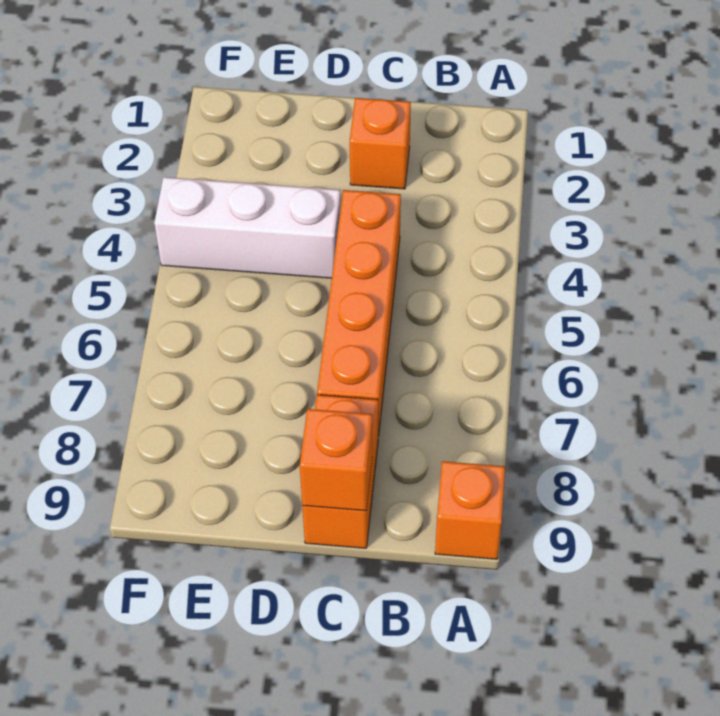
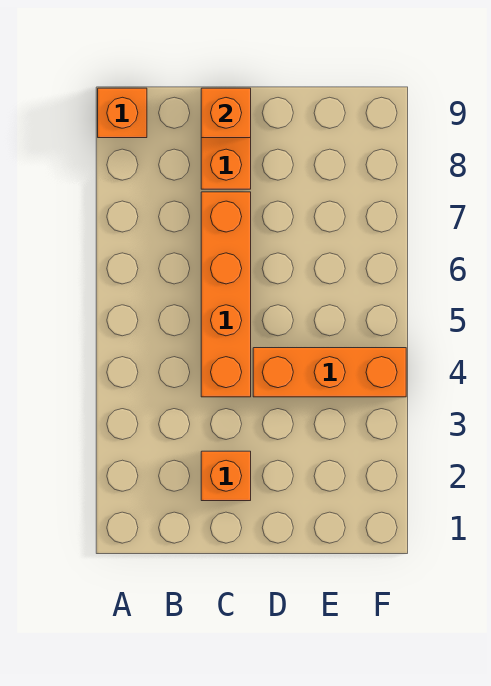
white brick D4:F4 level 1 -> orange brick D4:F4 level 1

